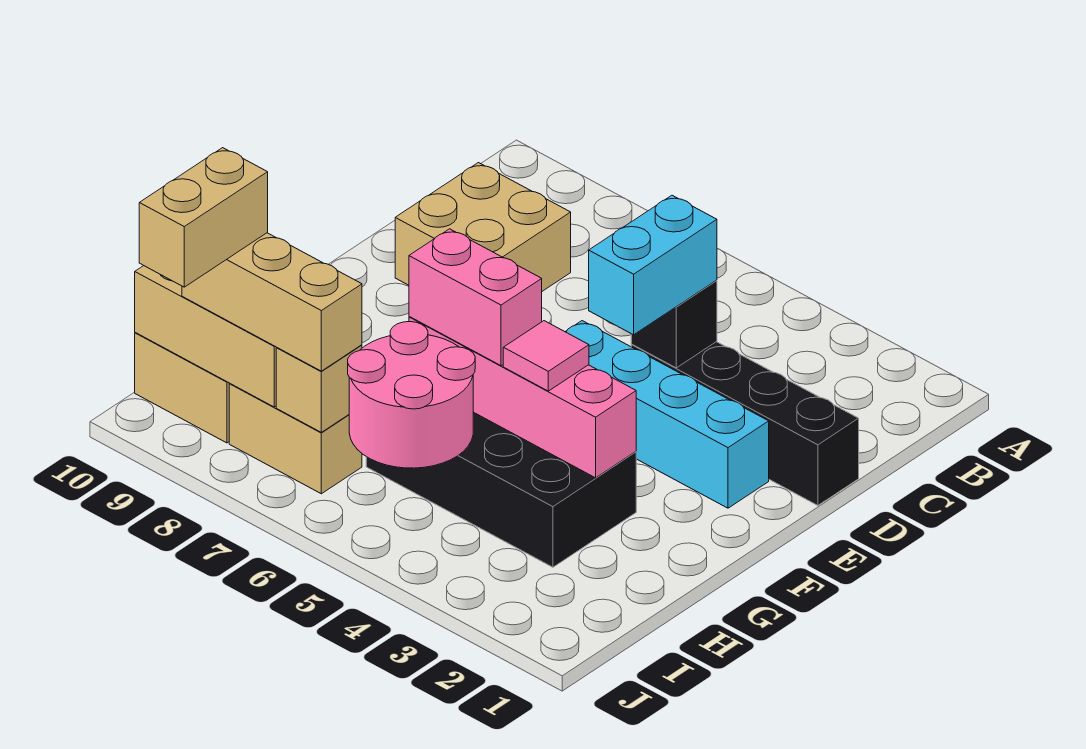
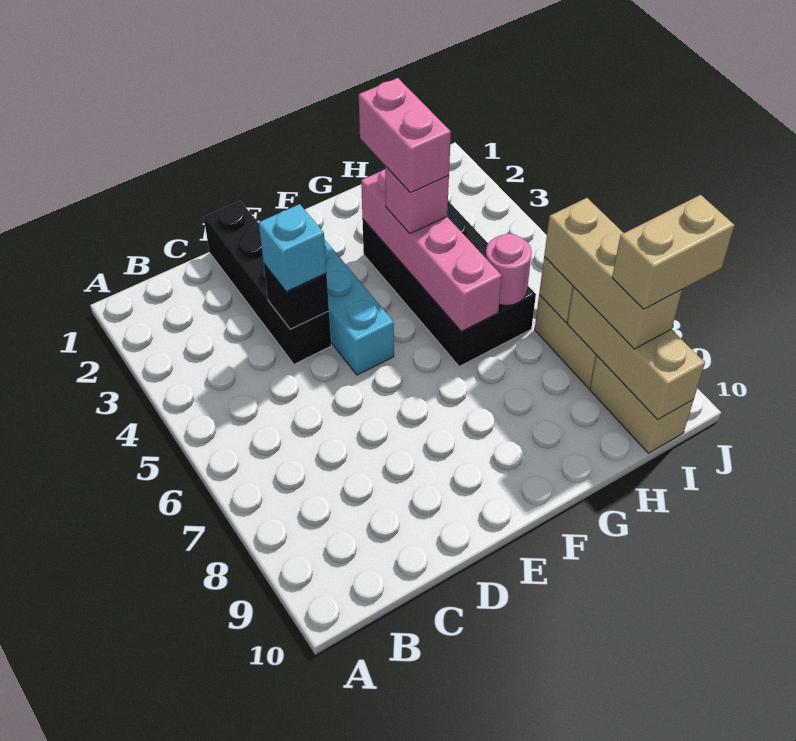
tan brick C8:D9 level 1 -> none
cyan brick D4:E4 level 3 -> cyan brick D4 level 3
pink tile G4 level 3 -> pink brick G4 level 3
pink brick G5:G6 level 3 -> pink brick G3:G4 level 4
pink round brick H5:I6 level 2 -> pink round brick H6 level 2

